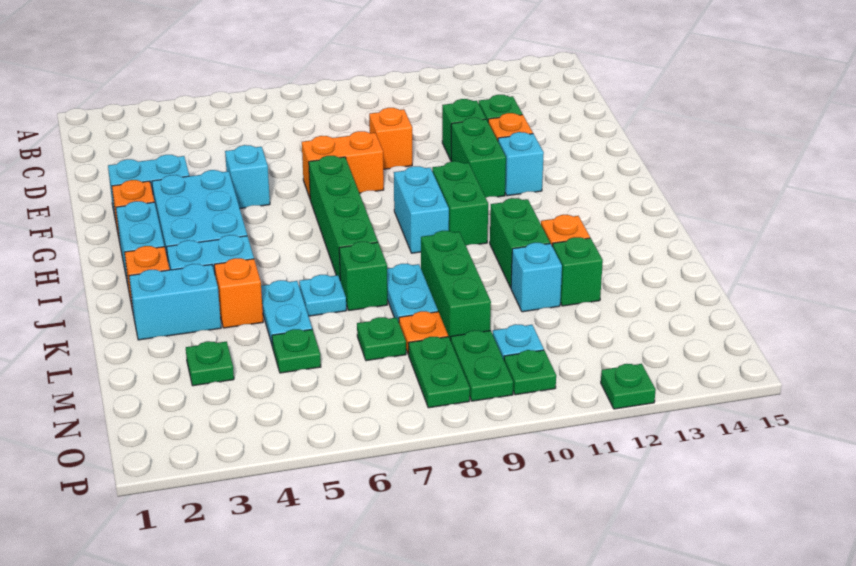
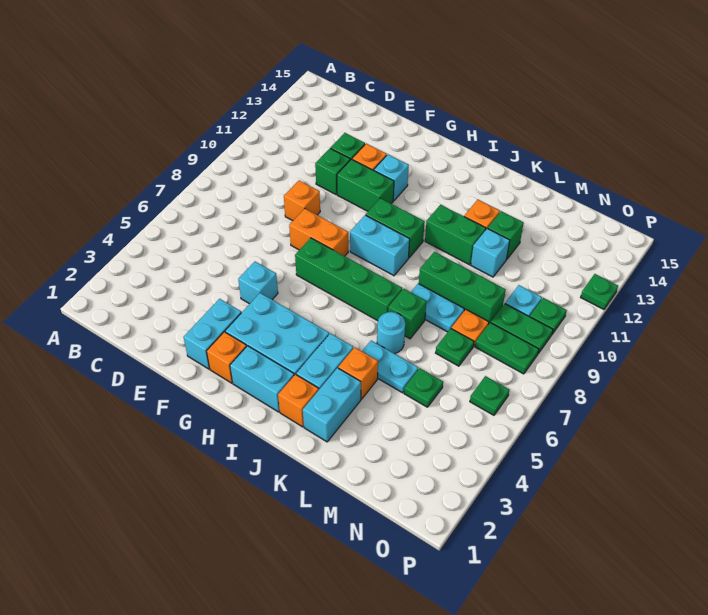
orange brick F7:F8 level 1 -> orange brick F8:G8 level 1
cyan plate K6 level 1 -> cyan round brick K6 level 1
green plate M3 level 1 -> green plate O6 level 1

